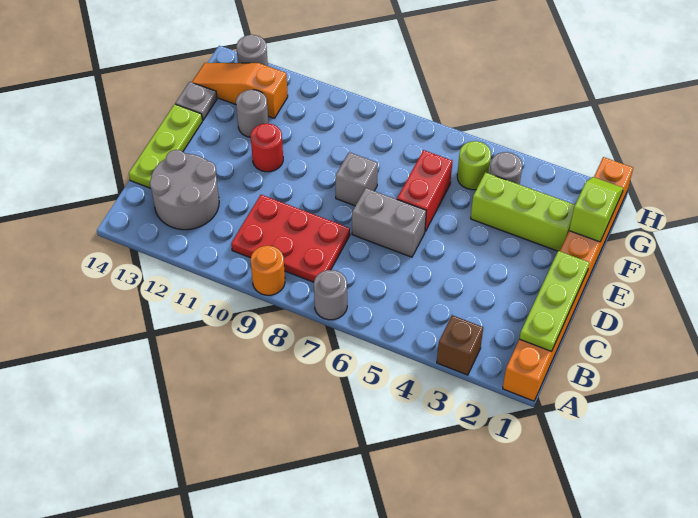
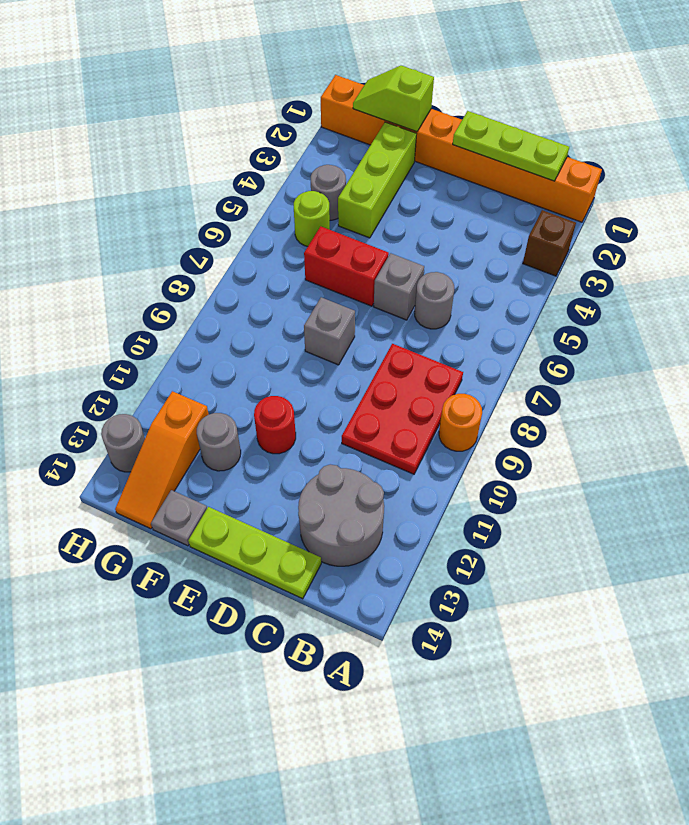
grey round brick A7 level 1 -> grey round brick C6 level 1
grey brick D6:D7 level 1 -> grey brick D6 level 1

